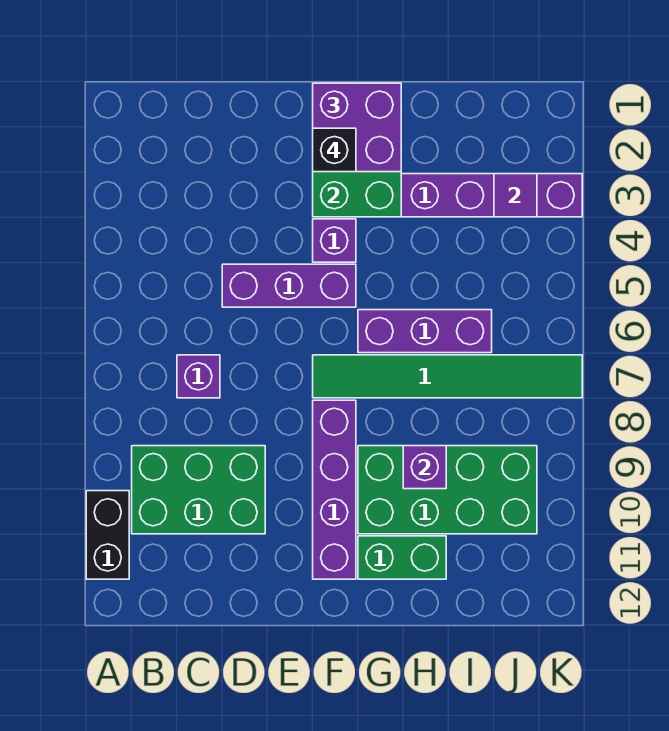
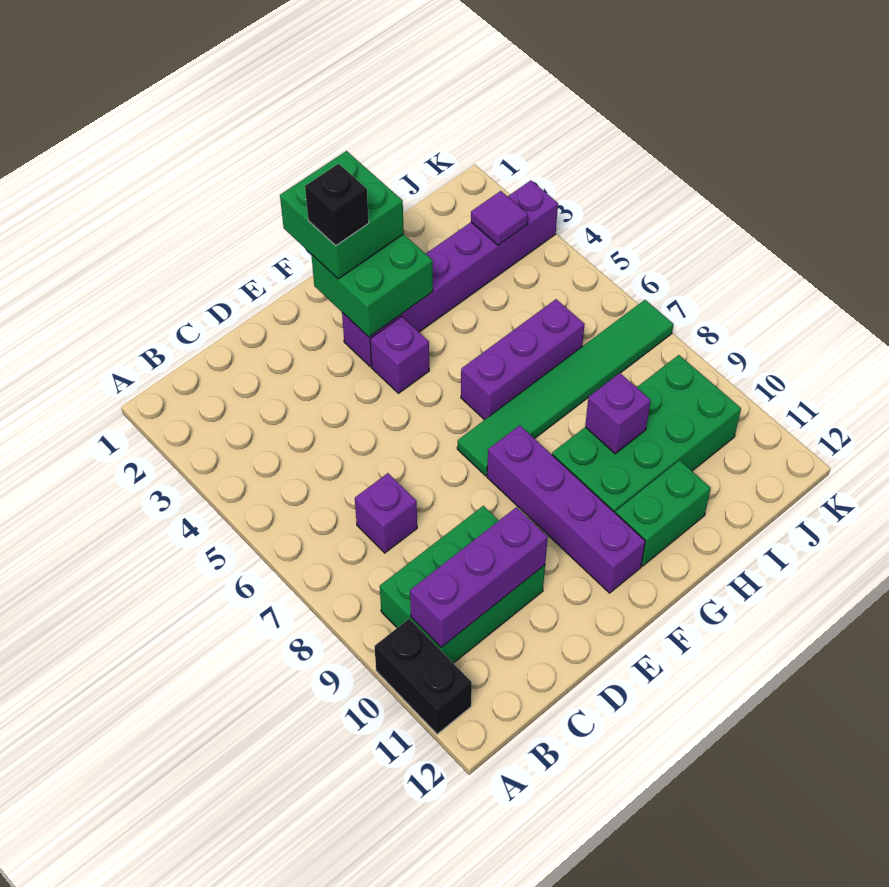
purple brick D5:F5 level 1 -> purple brick B10:D10 level 2
purple brick F1:G2 level 3 -> green brick F1:G2 level 3

